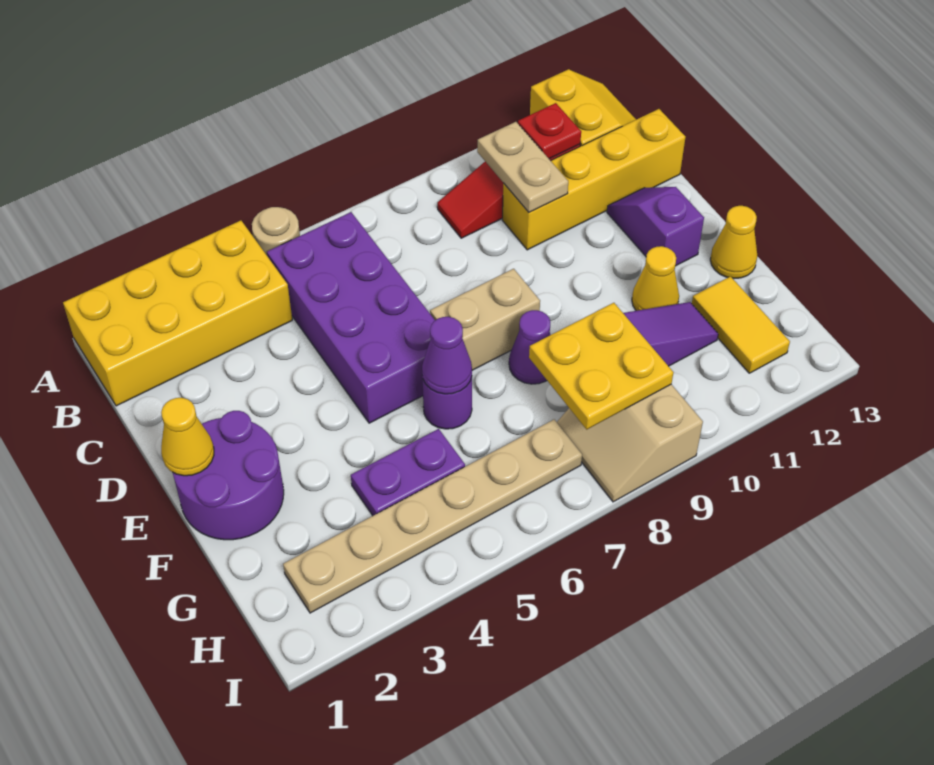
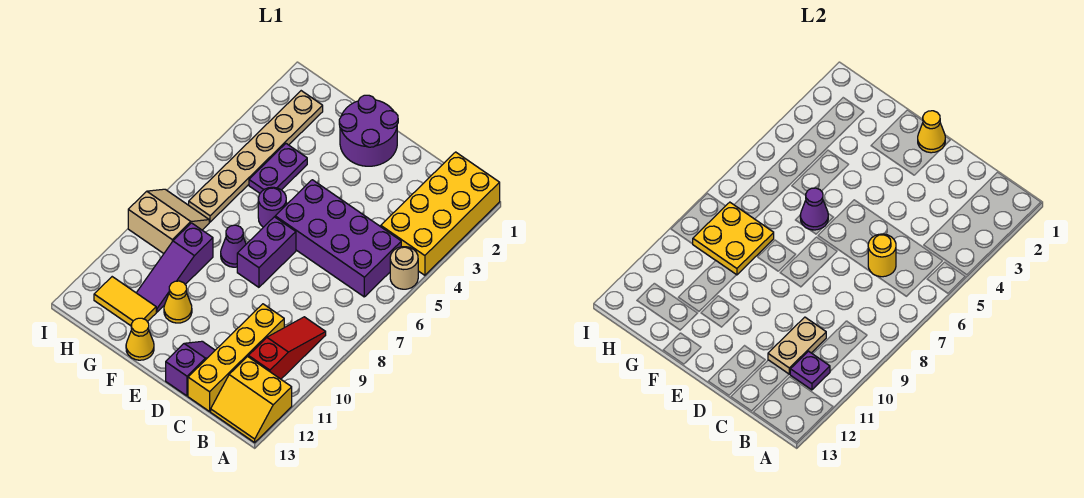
tan plate B10:C10 level 2 -> tan plate C10:C11 level 2
red plate B11 level 2 -> purple plate B11 level 2
none -> yellow round brick C6 level 2
purple slope D12:E12 level 1 top E -> purple slope D12:D13 level 1 top 13
tan brick E7:E8 level 1 -> purple brick E7:E8 level 1

